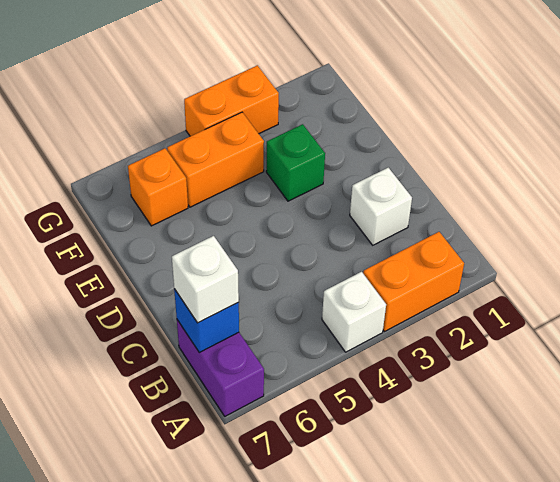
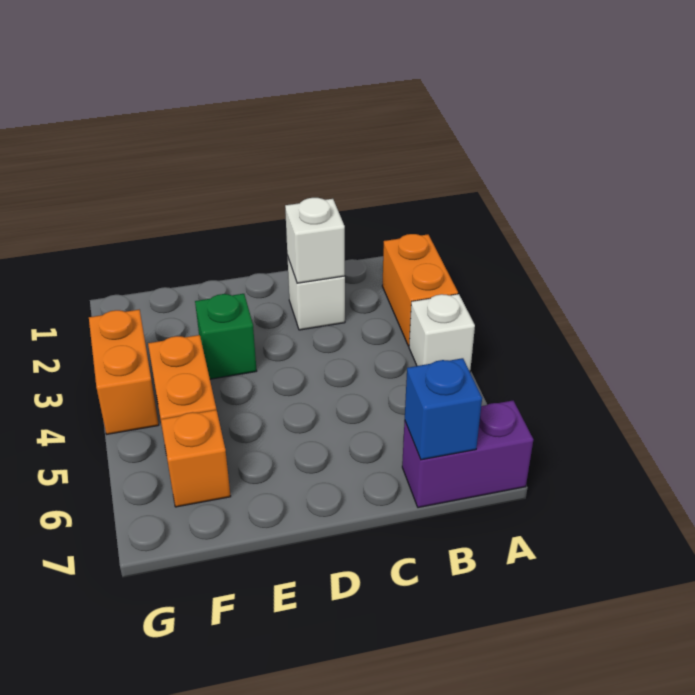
white brick B7 level 3 -> white brick C2 level 2

